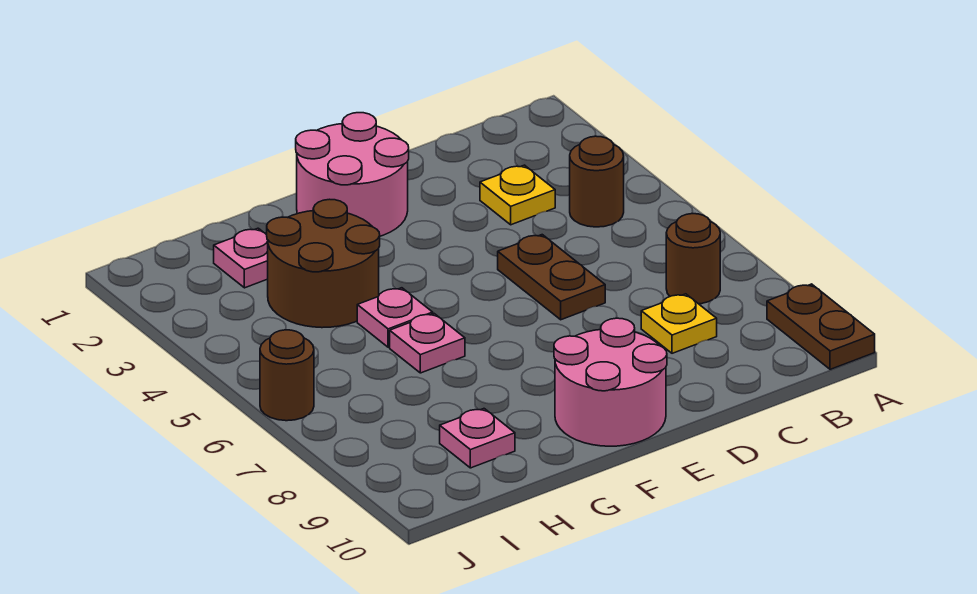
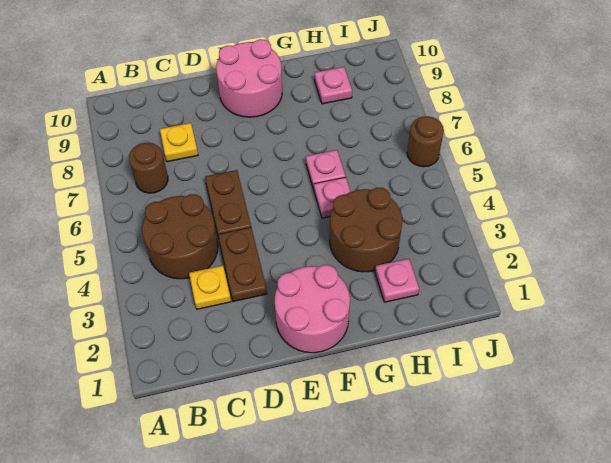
brown plate A9:A10 level 1 -> brown plate D3:D4 level 1
brown round brick B4 level 1 -> brown round brick B4:C5 level 1

